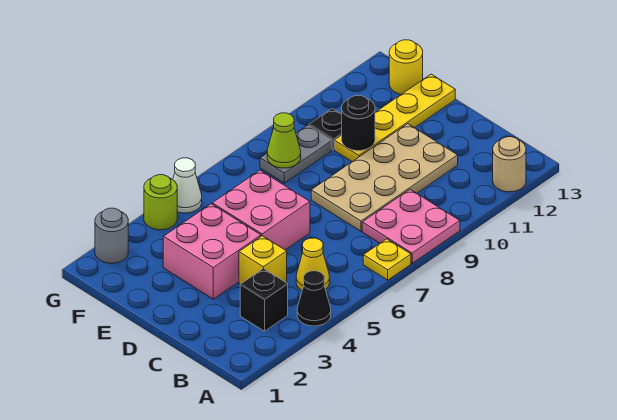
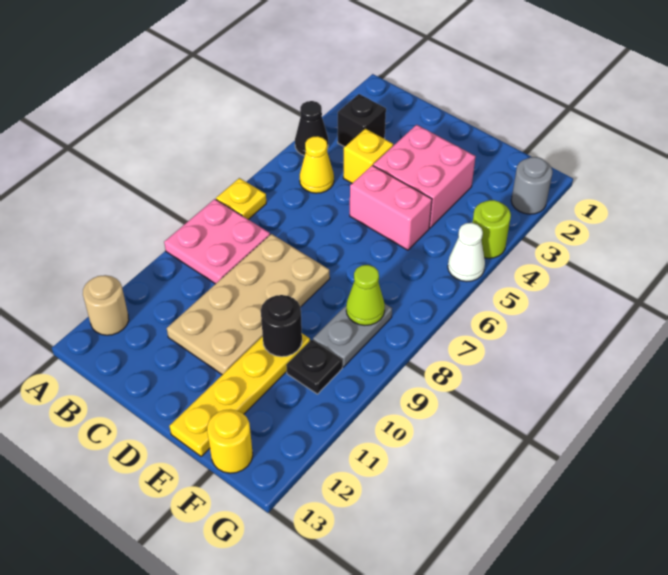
pink brick D5:E6 level 1 -> pink brick D5:E5 level 1

